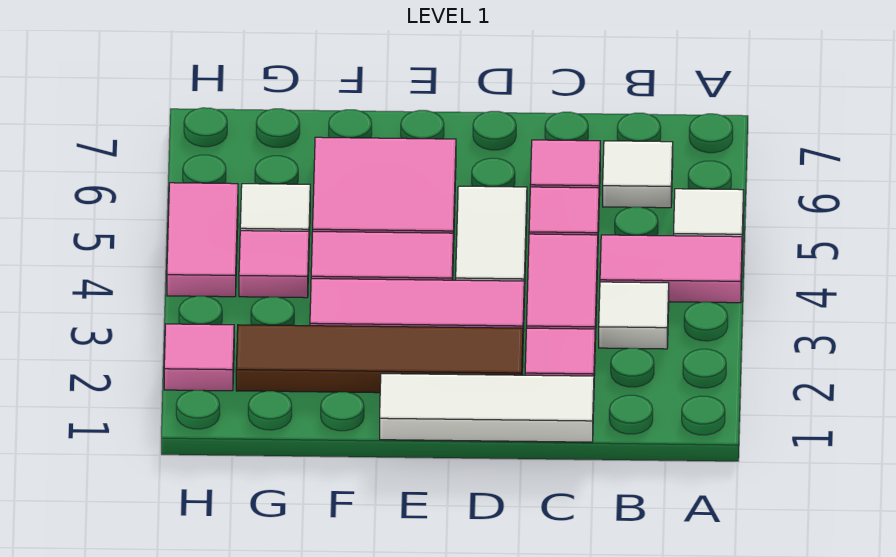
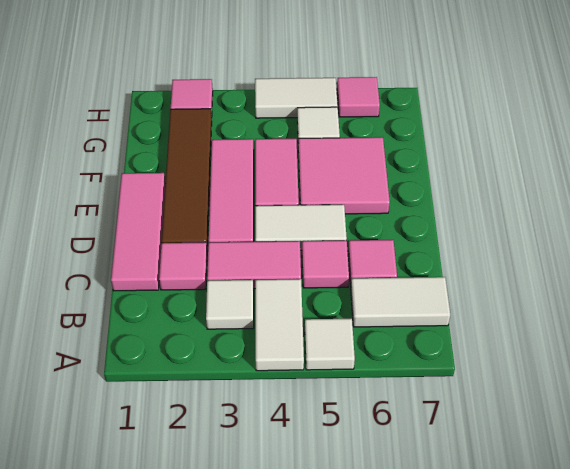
pink tile A4:B4 level 1 -> white tile A4:B4 level 1
white tile B6 level 1 -> white tile B6:B7 level 1
white tile C1:E1 level 1 -> pink tile C1:E1 level 1
pink tile G4 level 1 -> pink tile H6 level 1
pink tile H4:H5 level 1 -> white tile H4:H5 level 1

